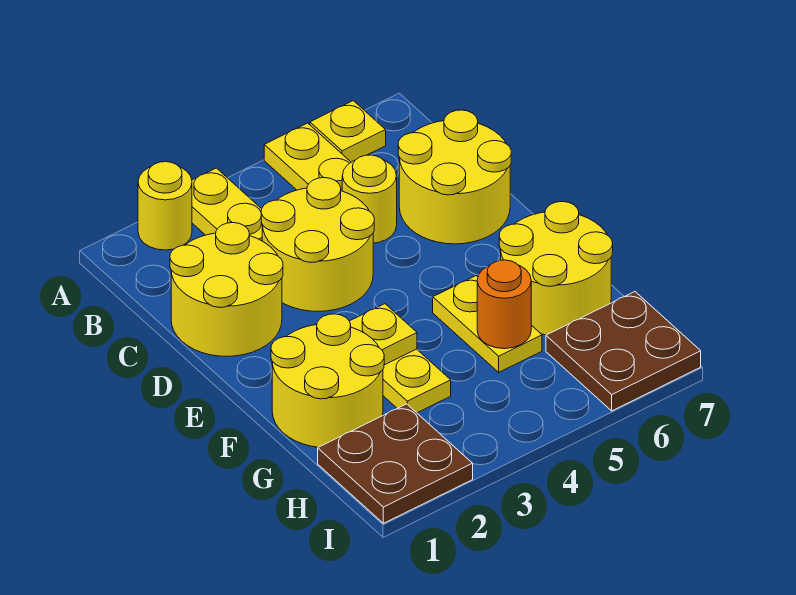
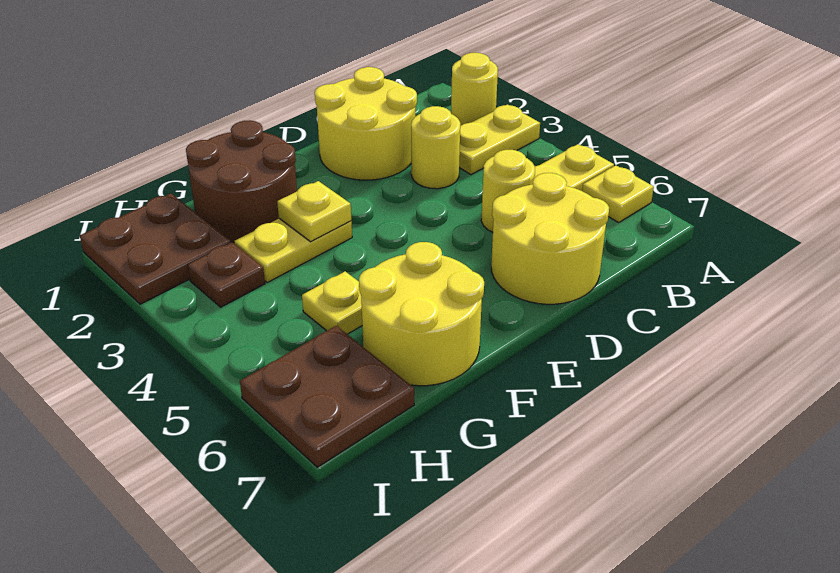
yellow round brick C3:D4 level 1 -> yellow round brick C3 level 1
yellow round brick F1:G2 level 1 -> brown round brick F1:G2 level 1
yellow plate F5:G5 level 1 -> yellow plate G5 level 1
orange round brick G5 level 2 -> none
none -> brown plate H3 level 1

